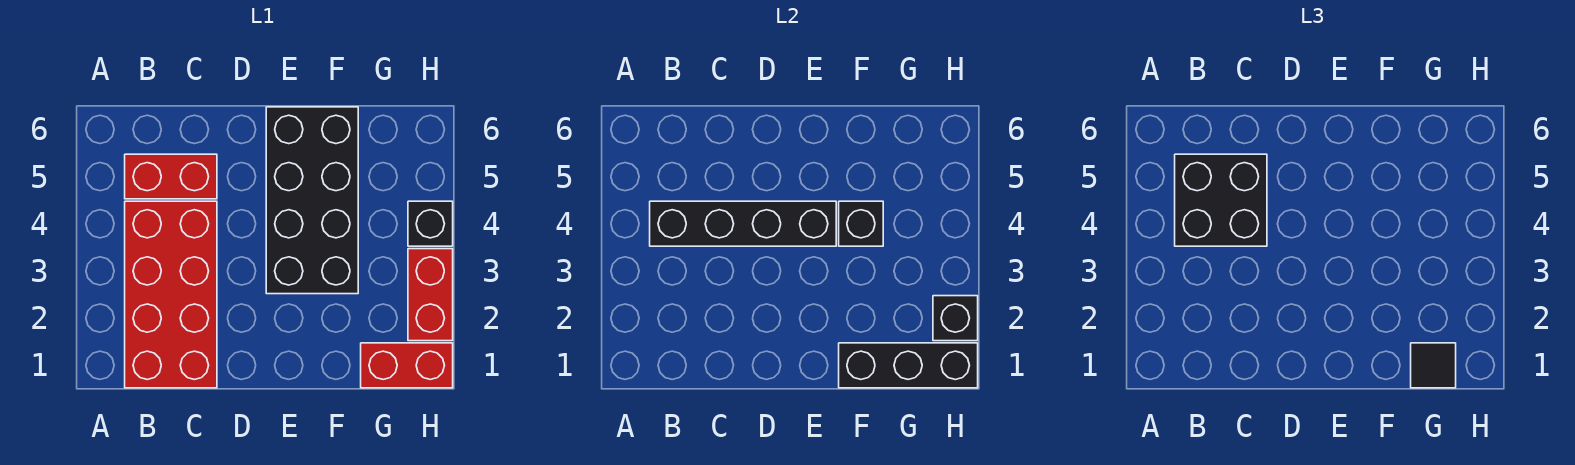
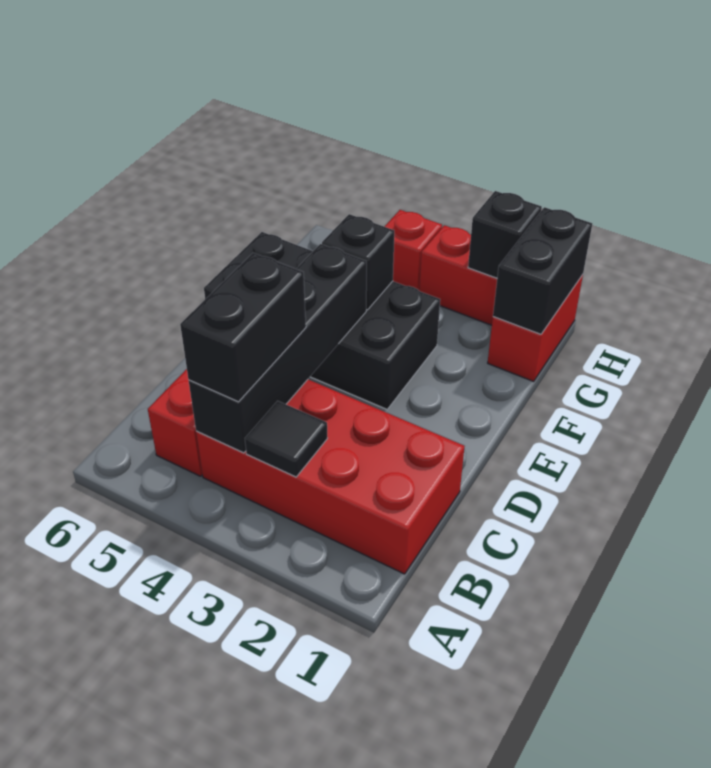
black brick B4:C5 level 3 -> black brick B4:C4 level 3
black brick F1:H1 level 2 -> black brick G1:H1 level 2
black tile G1 level 3 -> black tile B3 level 2
black brick H4 level 1 -> red brick H4 level 1

